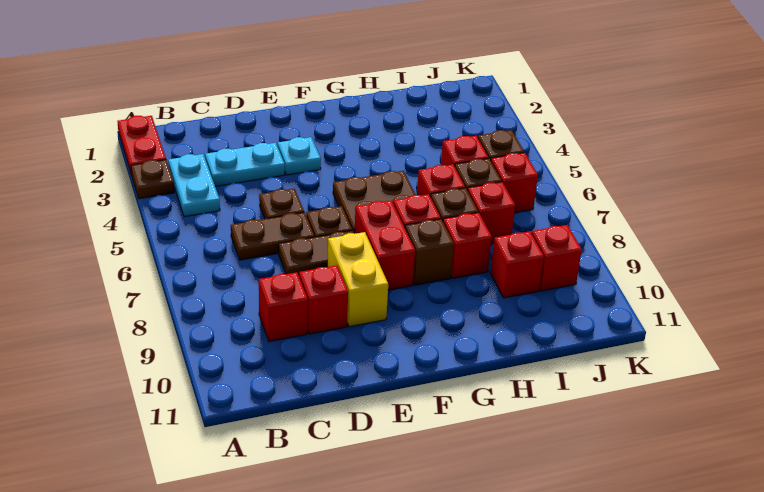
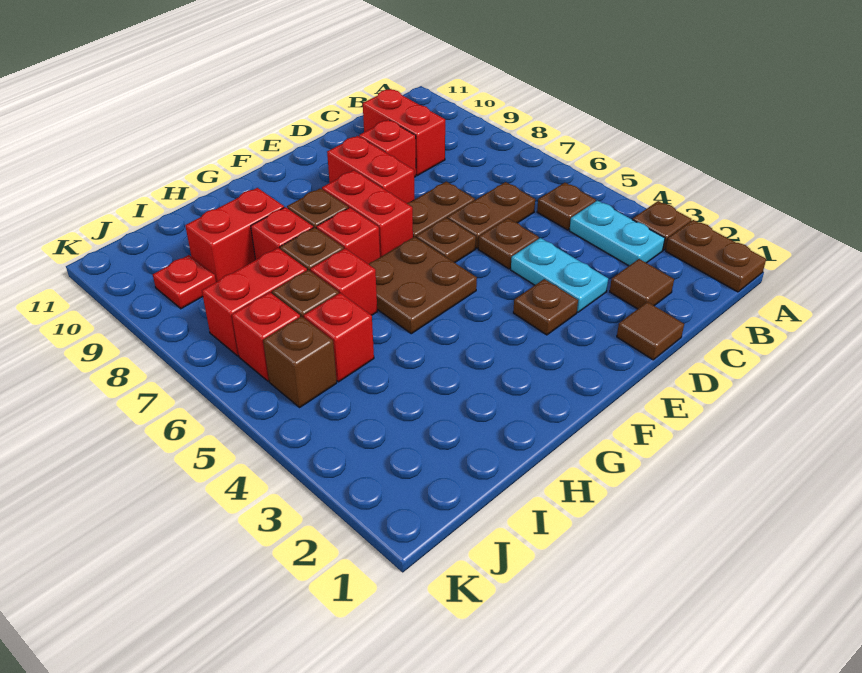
red plate A1:A2 level 1 -> brown plate A1:A2 level 1
none -> brown plate B5 level 1
none -> brown tile C2 level 1
cyan plate C3:D3 level 1 -> cyan plate D3:D4 level 1
red brick C9 level 1 -> red brick C9:C10 level 1
none -> brown tile D1 level 1
cyan plate E3 level 1 -> brown plate E3 level 1
yellow brick E8:E9 level 1 -> red brick E8:E9 level 1
red brick I7 level 1 -> red brick I7:J7 level 1
red brick I9 level 1 -> red brick H9:I9 level 1
red brick J9 level 1 -> red plate J9 level 1

